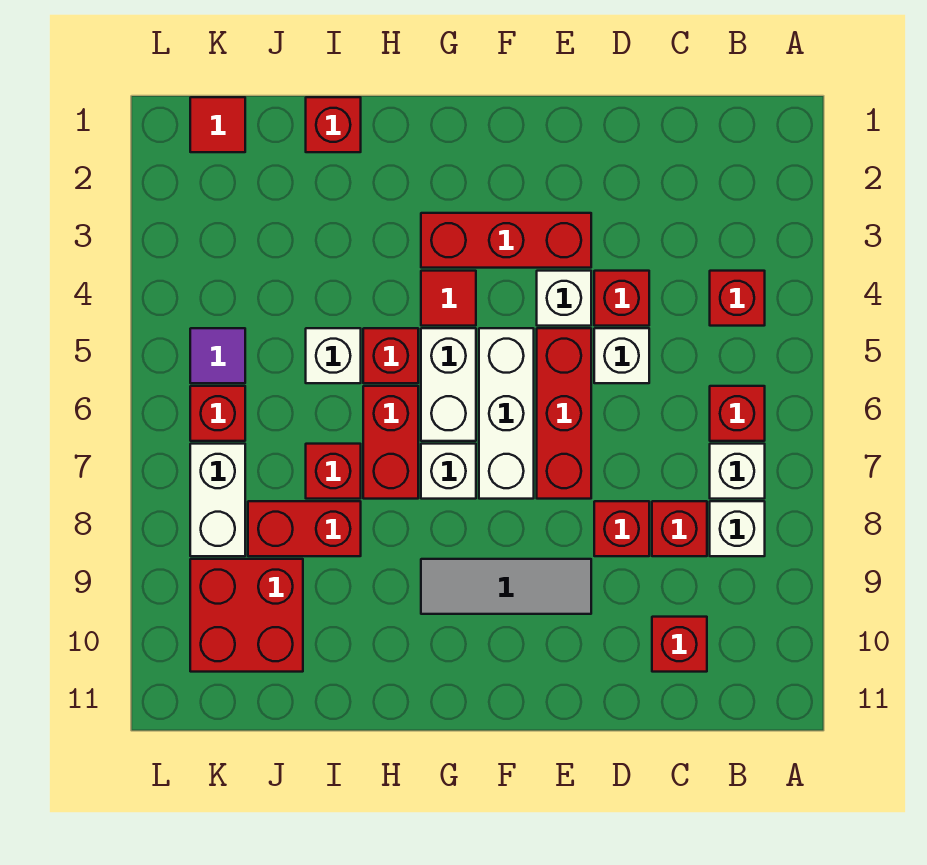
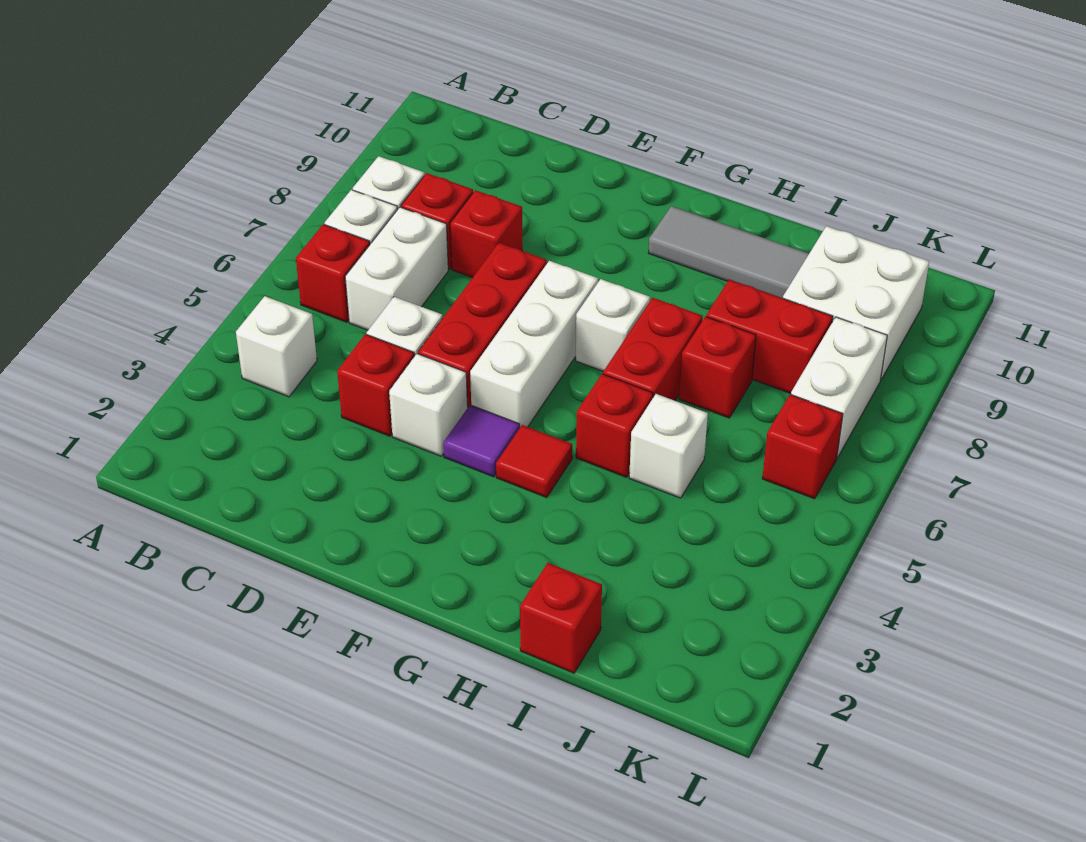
red brick B4 level 1 -> white brick B4 level 1
red brick C10 level 1 -> none
red brick E3:G3 level 1 -> none
grey tile E9:G9 level 1 -> grey tile G10:I10 level 1
white brick G5:G6 level 1 -> white brick C6:C7 level 1
red brick J9:K10 level 1 -> white brick J9:K10 level 1
red tile K1 level 1 -> none
purple tile K5 level 1 -> purple tile F4 level 1

